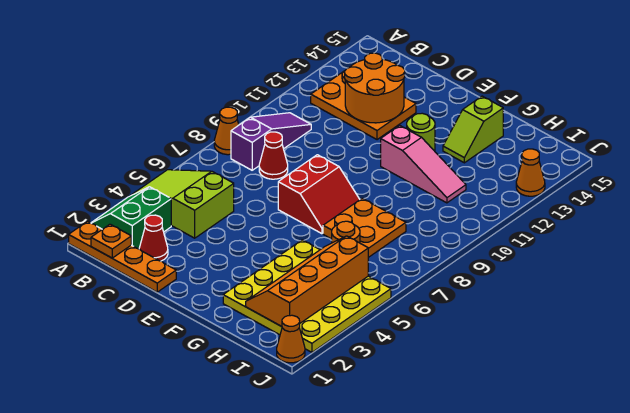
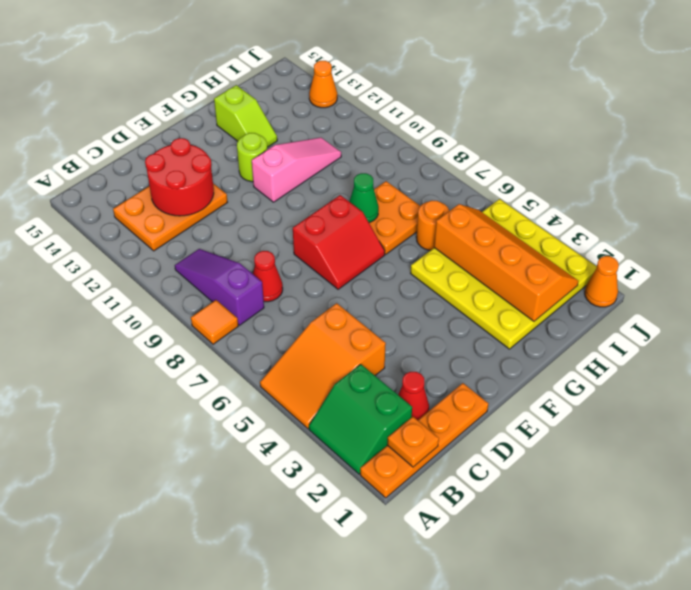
lime slope A4:C5 level 1 top C -> orange slope A4:C5 level 1 top C
orange cone A8 level 1 -> orange tile A8 level 1
orange round brick C12:D13 level 2 -> red round brick C12:D13 level 2
red slope E7:F8 level 1 top E -> red slope E7:F8 level 1 top 8
none -> green cone G8 level 2
orange slope H2:I5 level 2 top I -> orange slope H2:I5 level 2 top H

